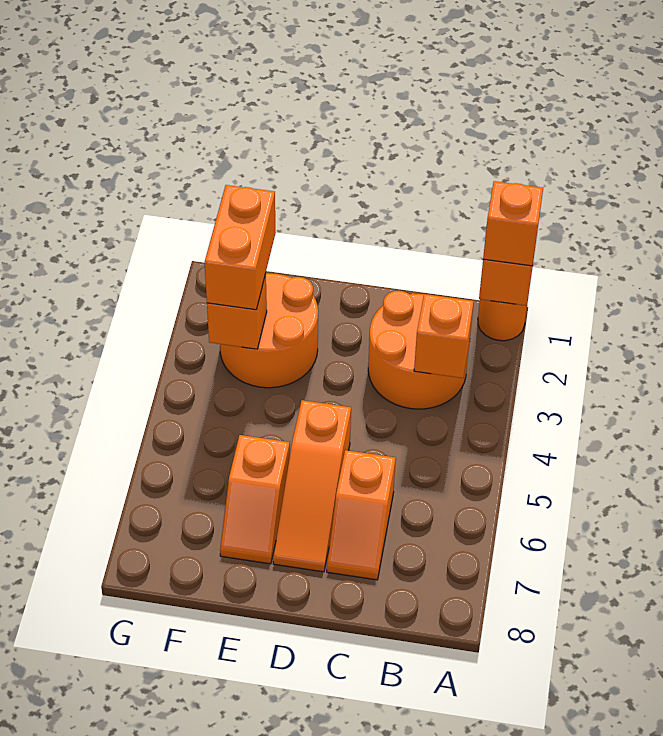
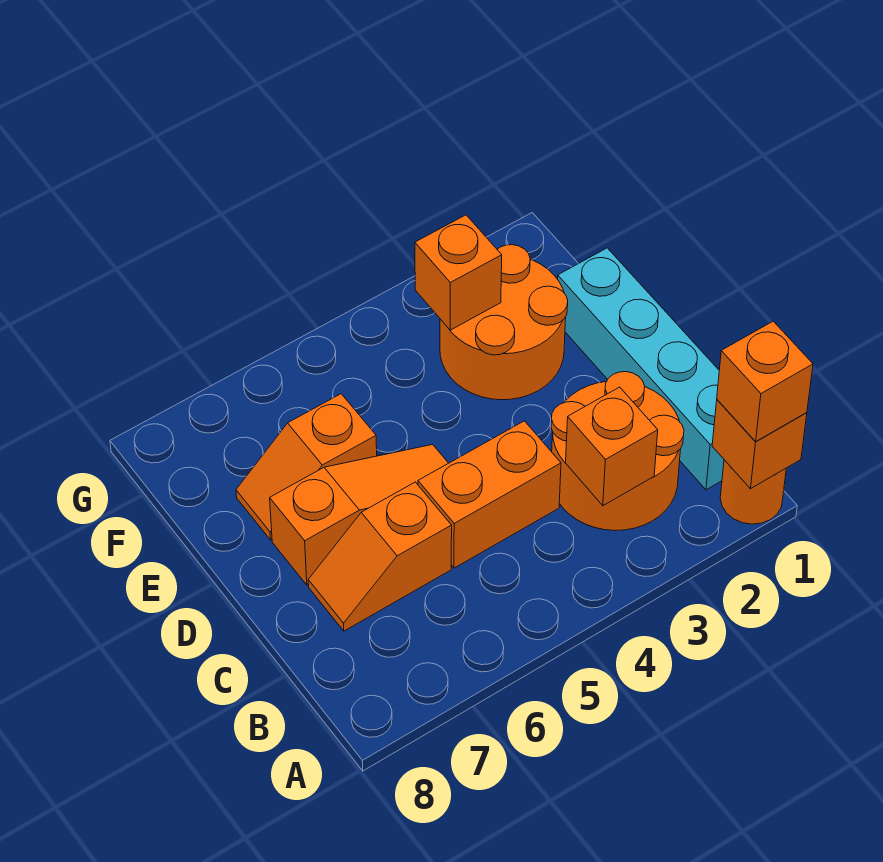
none -> cyan brick B1:E1 level 1
orange slope D5:D7 level 1 top 5 -> orange slope D5:D7 level 1 top 7
orange brick F2:F3 level 3 -> orange brick C4:C5 level 1

